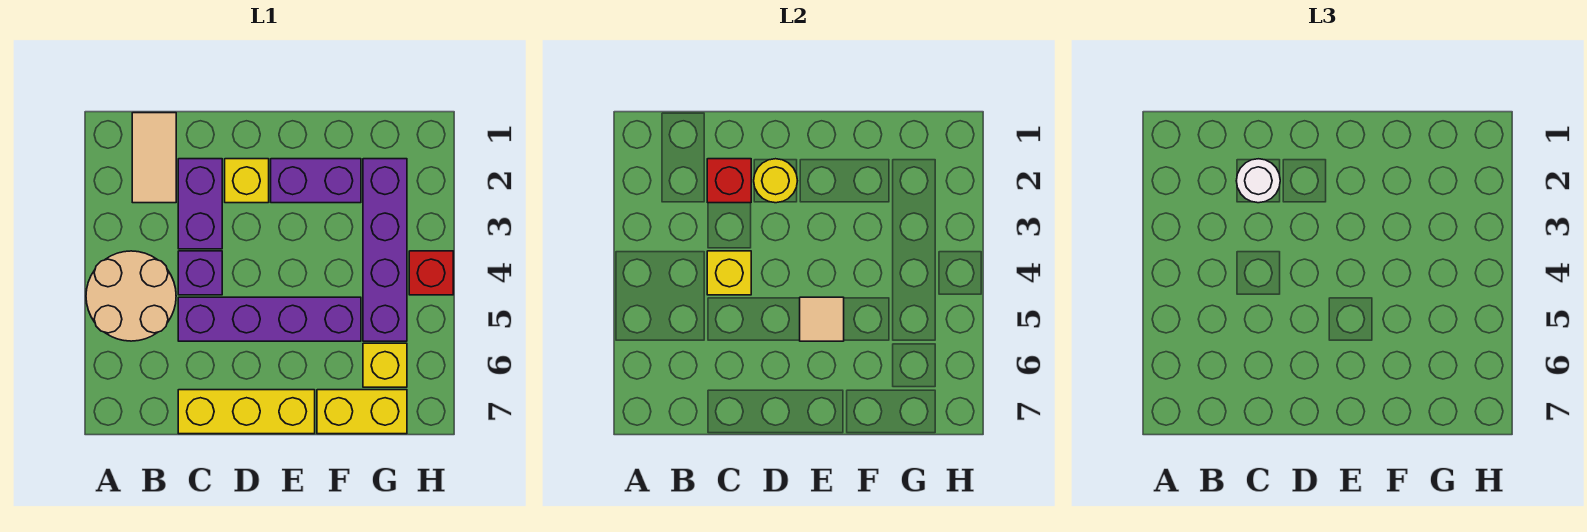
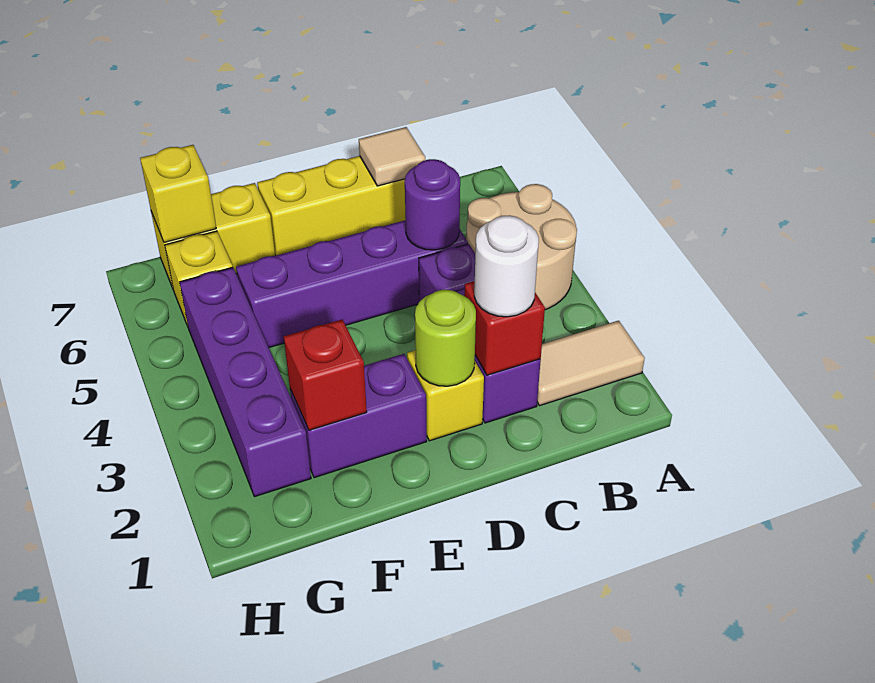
tan tile B1:B2 level 1 -> tan tile A2:B2 level 1
yellow brick C4 level 2 -> yellow brick G7 level 2
none -> purple round brick C5 level 2
yellow round brick D2 level 2 -> lime round brick D2 level 2
tan tile E5 level 2 -> tan tile C7 level 2
red brick H4 level 1 -> red brick F2 level 2

